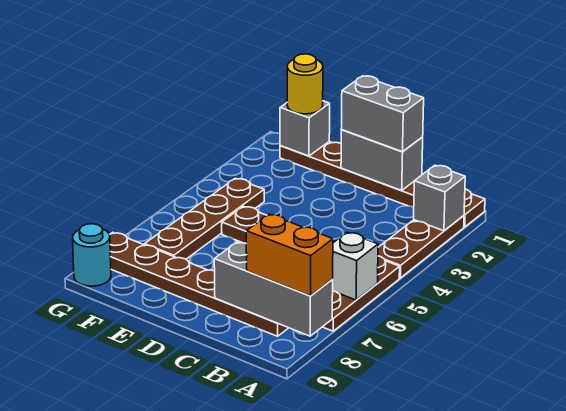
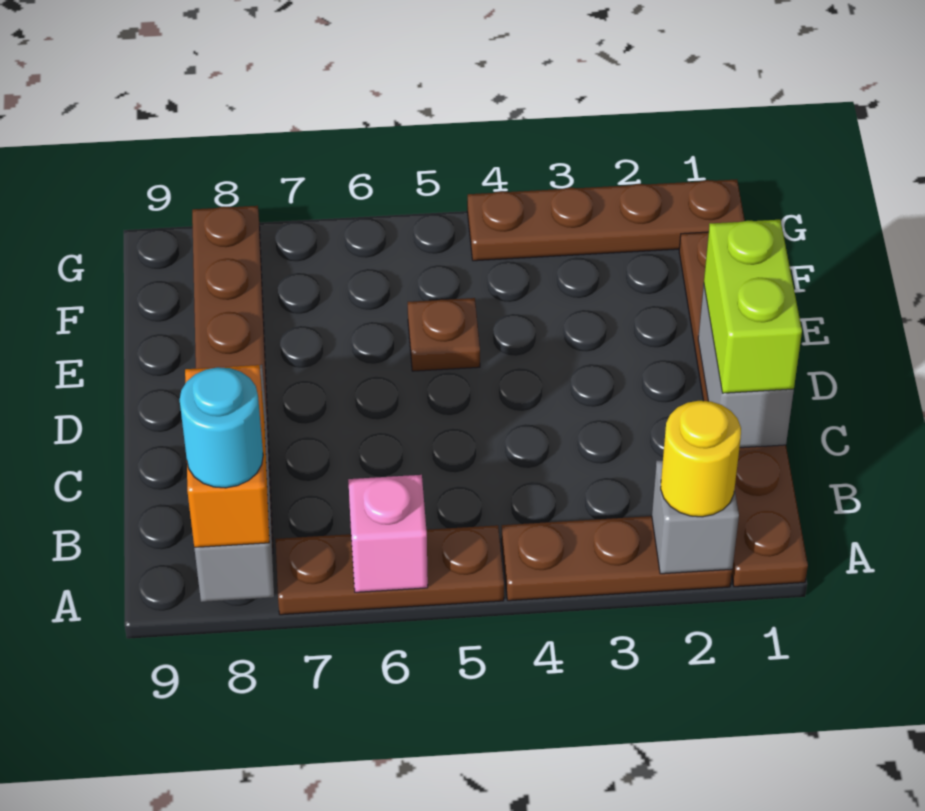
white brick A6 level 2 -> pink brick A6 level 2
grey brick C1:D1 level 3 -> lime brick C1:D1 level 3
grey brick F1 level 2 -> none
yellow round brick F1 level 3 -> yellow round brick A2 level 3
brown plate F4:F7 level 1 -> brown plate G1:G4 level 1
cyan round brick G9 level 1 -> cyan round brick A8 level 4

